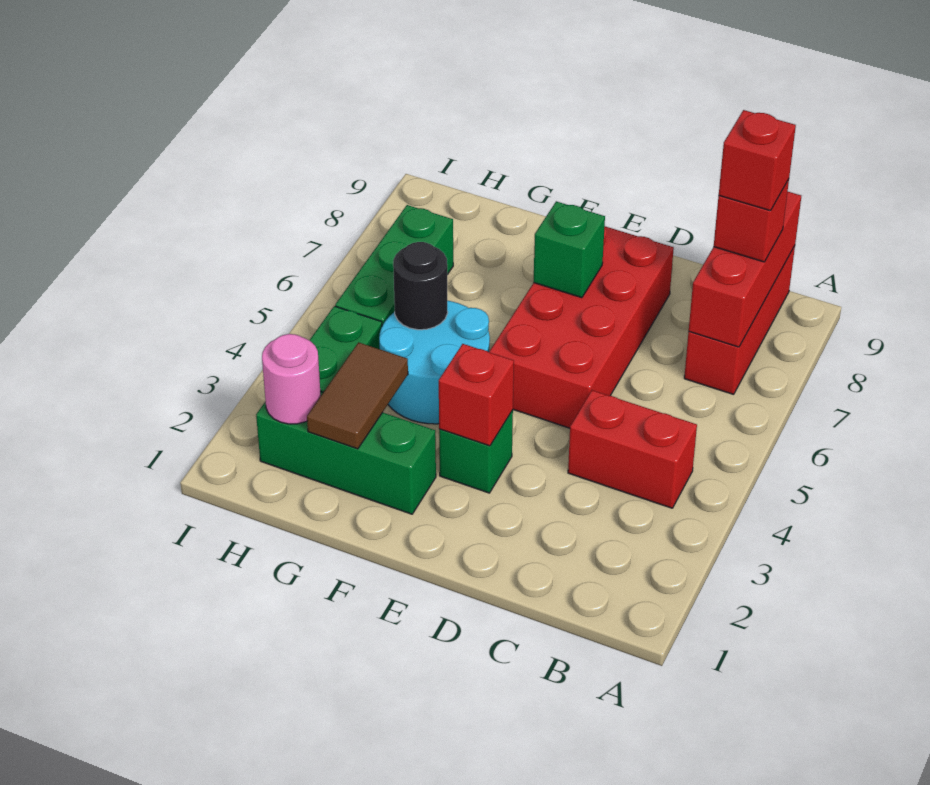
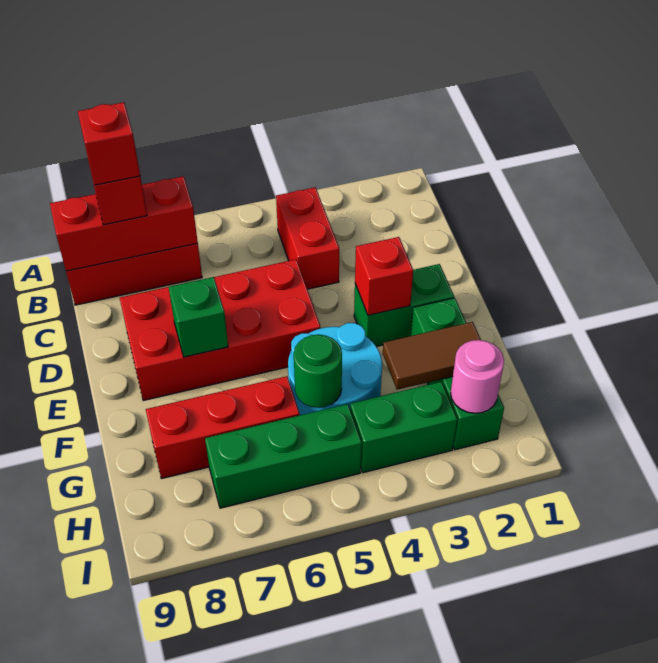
green brick E3 level 1 -> green brick E2:E3 level 1
black round brick G5 level 2 -> green round brick G5 level 2
none -> red brick G6:G8 level 1

